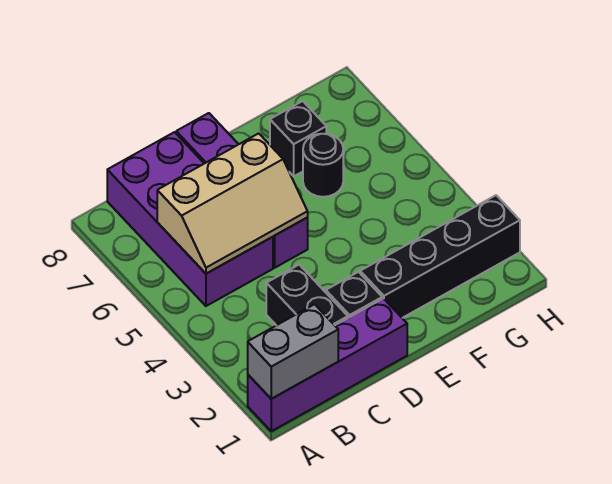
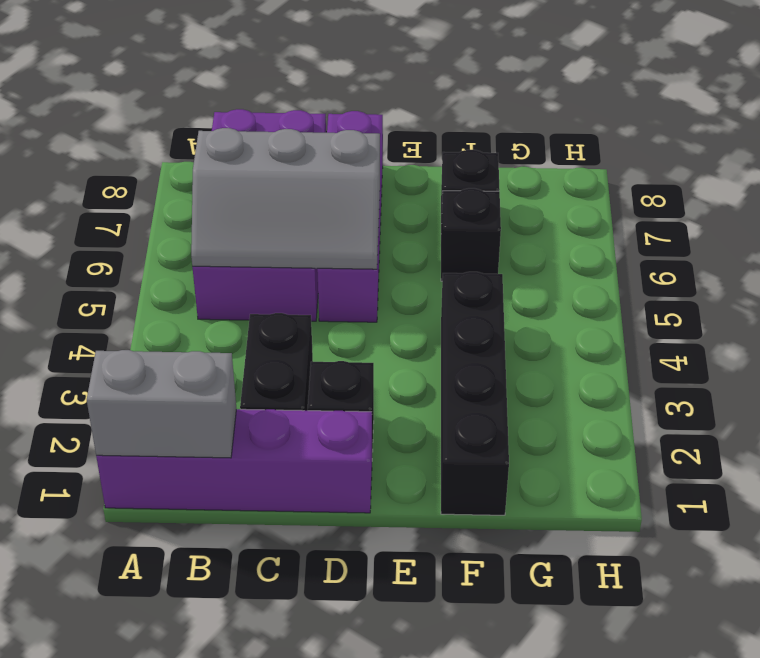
tan slope B5:D6 level 2 top 6 -> grey slope B5:D6 level 2 top 6
black brick E2:H2 level 1 -> black brick F1:F4 level 1
black round brick F6 level 1 -> black brick F6 level 1

